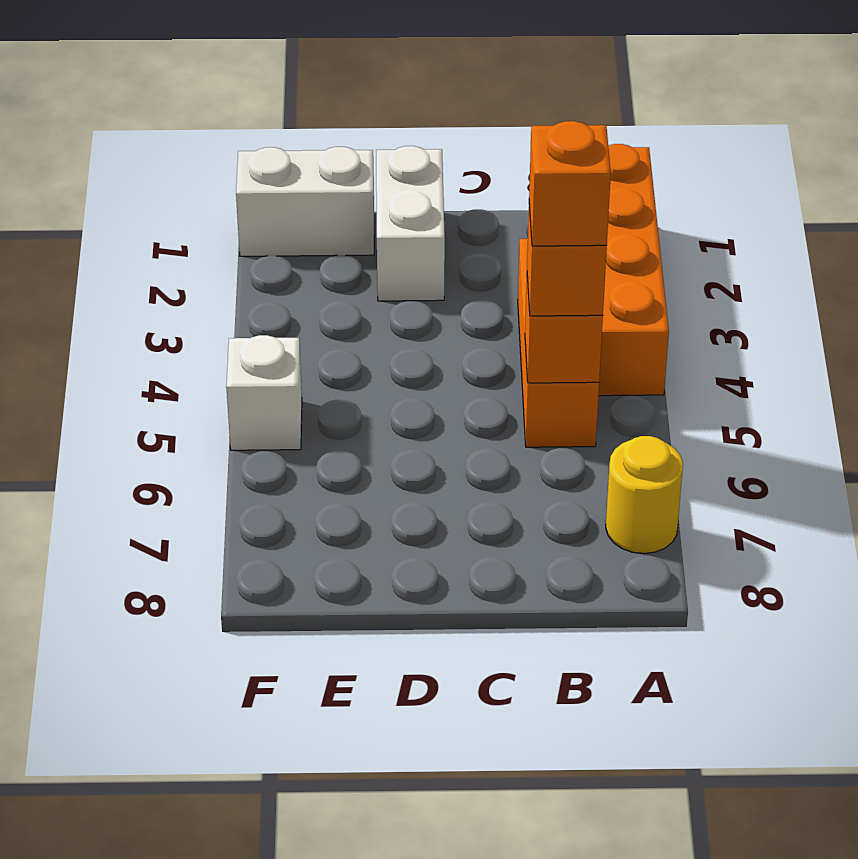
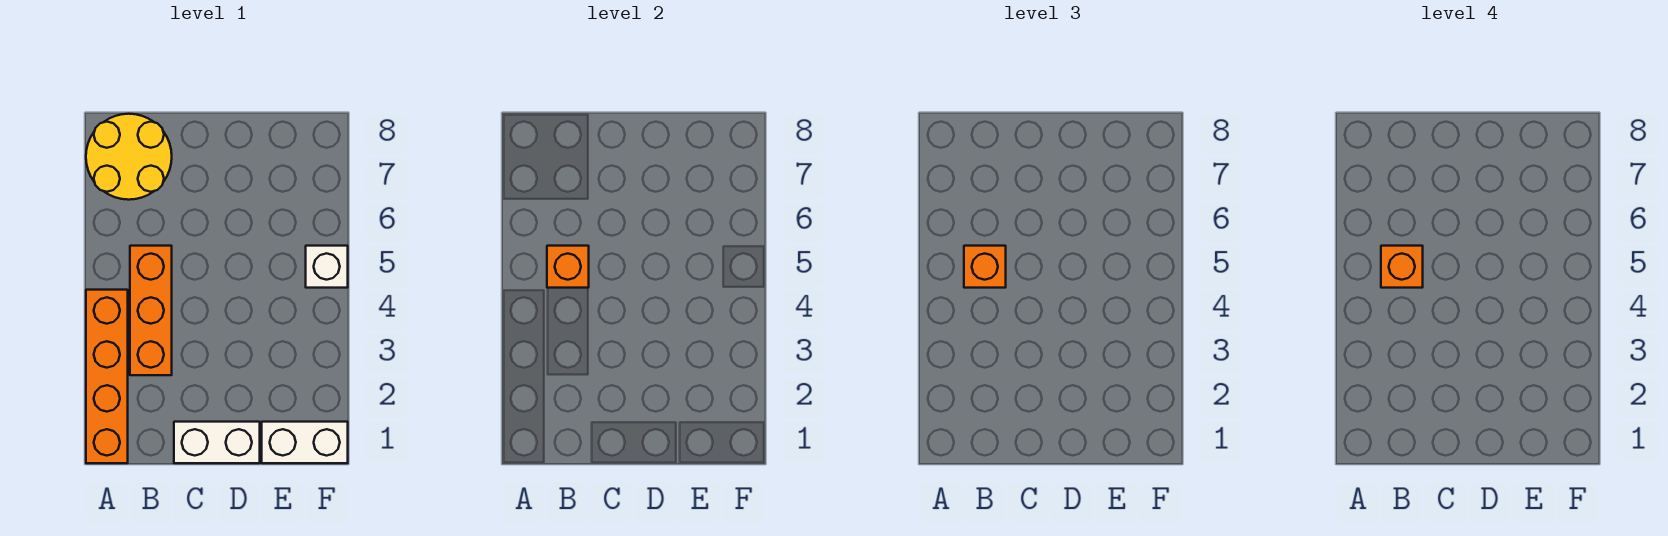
yellow round brick A7 level 1 -> yellow round brick A7:B8 level 1
white brick D1:D2 level 1 -> white brick C1:D1 level 1

